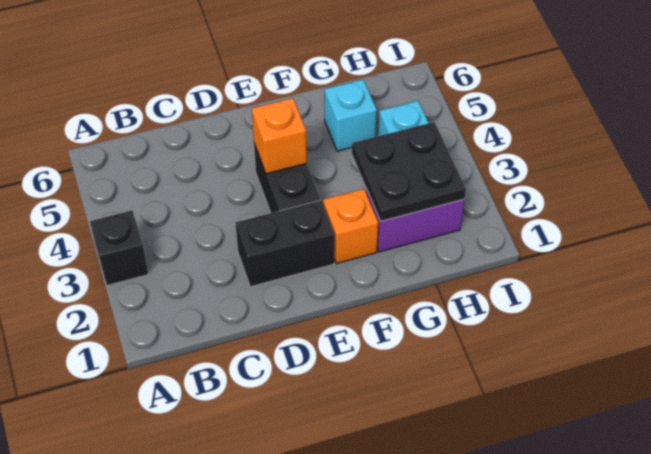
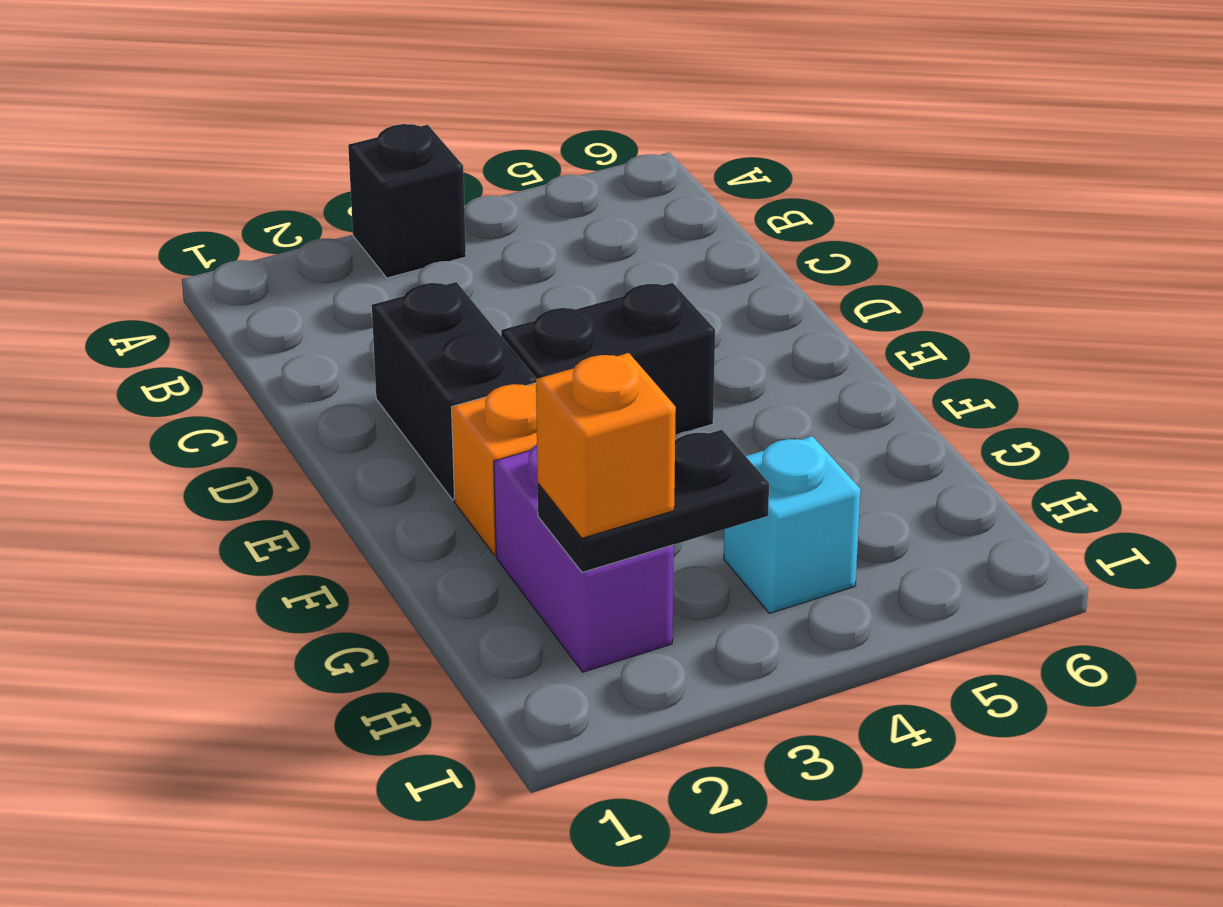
orange brick E4 level 2 -> orange brick H2 level 3
black plate G2:H3 level 2 -> black plate H2:H3 level 2
cyan brick G5 level 1 -> none

